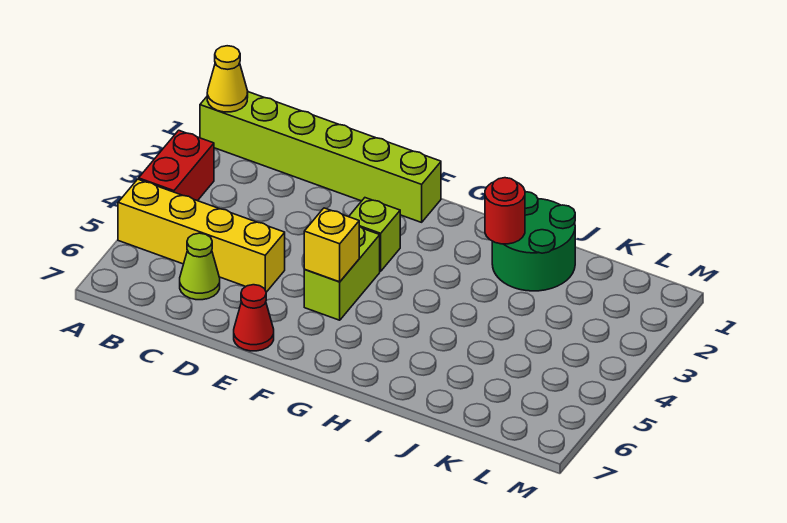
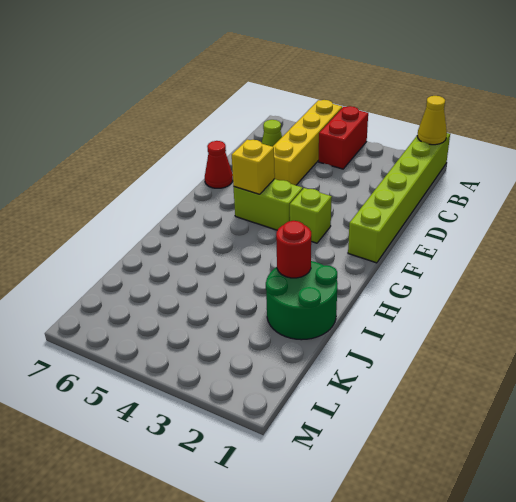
red brick A3:A4 level 1 -> red brick A4:B4 level 1

